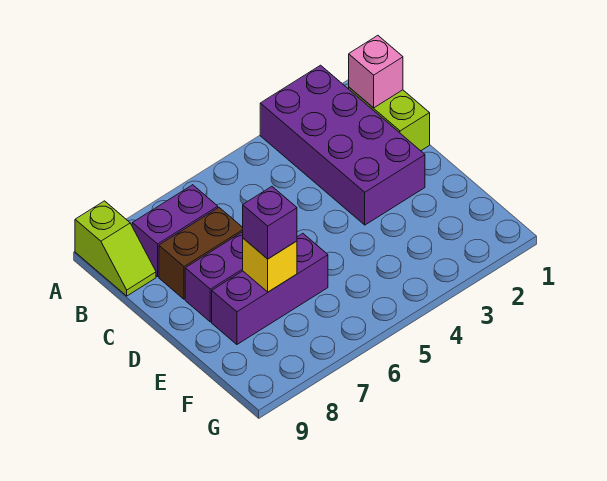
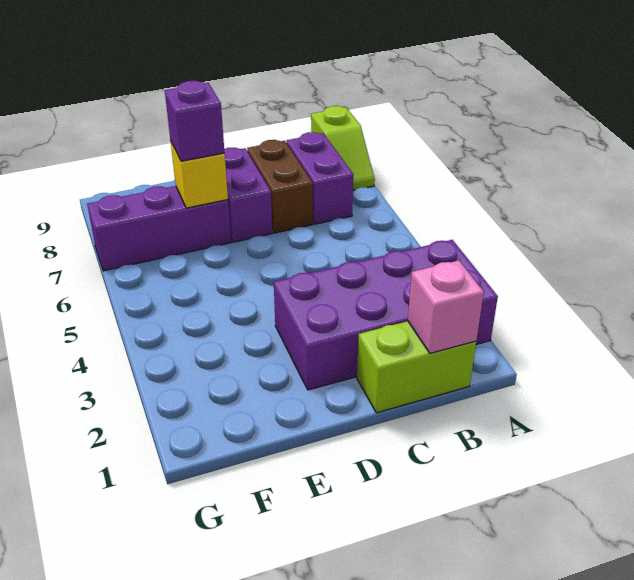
lime slope A9:B9 level 1 top A -> lime slope A8:A9 level 1 top 9
purple brick E6:E8 level 1 -> purple brick E7:G7 level 1

